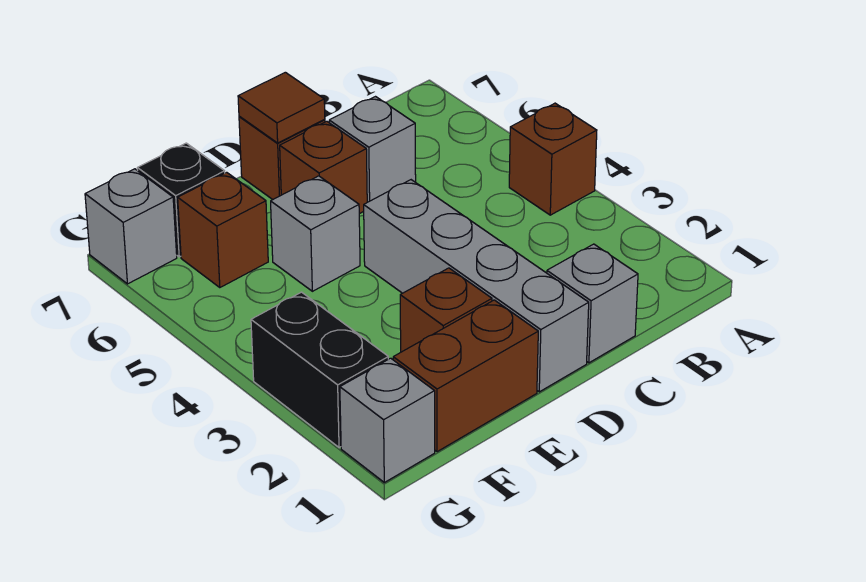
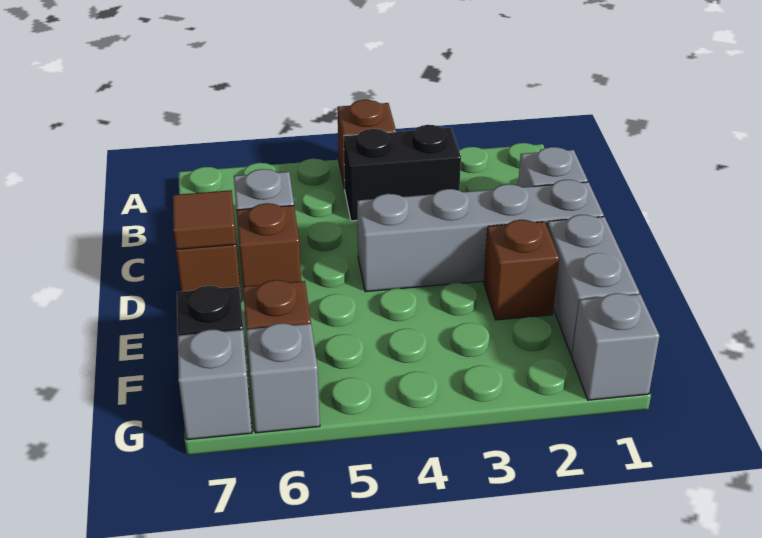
brown brick E1:F1 level 1 -> grey brick E1:F1 level 1
grey brick E5 level 1 -> grey brick G6 level 1
black brick G2:G3 level 1 -> black brick B3:B4 level 1

